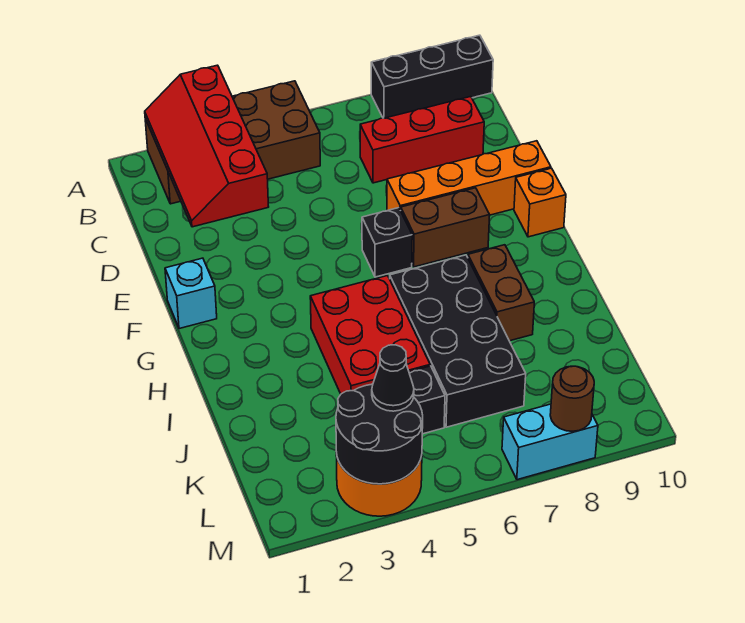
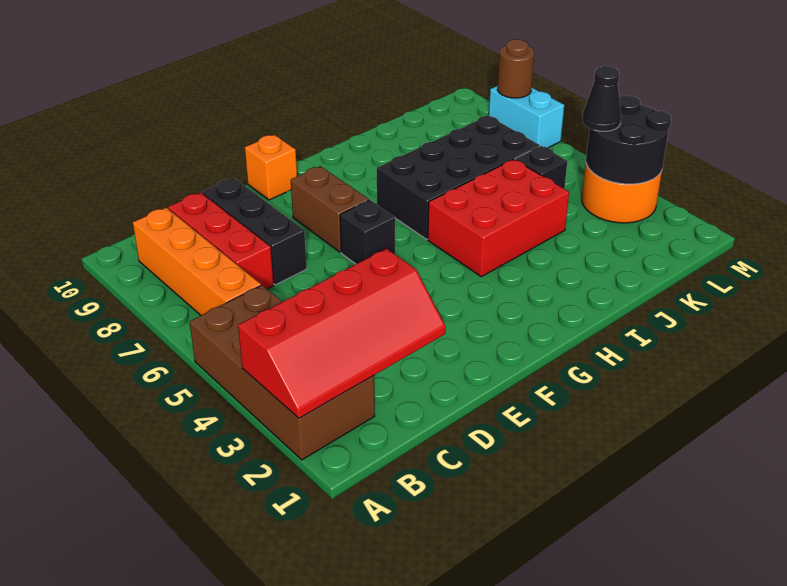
black brick A8:A10 level 1 -> black brick D7:D9 level 1
orange brick E7:E10 level 1 -> orange brick B6:B9 level 1
cyan brick F1 level 1 -> none
brown brick H8:I8 level 1 -> none

